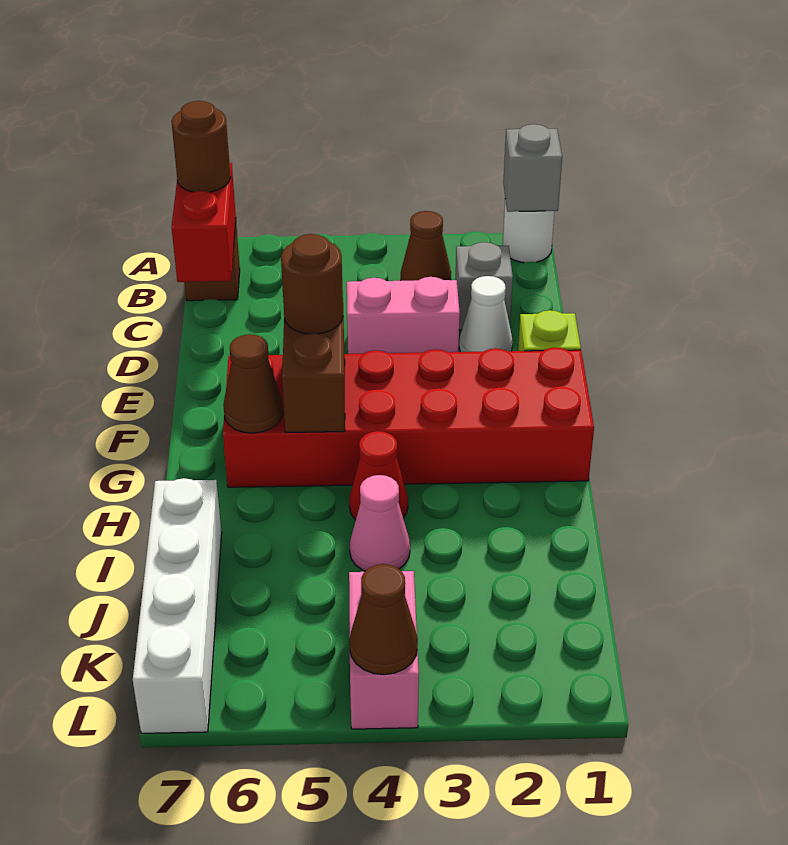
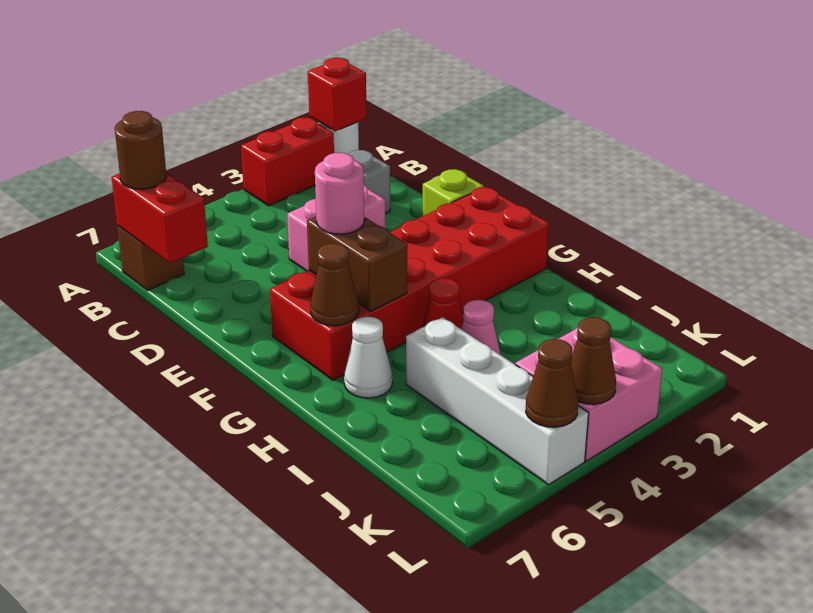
grey brick A1 level 2 -> red brick A1 level 2
none -> red brick A2:A3 level 1
brown cone B3 level 1 -> brown cone L5 level 2
white cone D2 level 1 -> white cone H6 level 1
brown round brick F5 level 3 -> pink round brick F5 level 3
white brick I7:L7 level 1 -> white brick I5:L5 level 1
pink brick K4:L4 level 1 -> pink brick K3:L4 level 1

